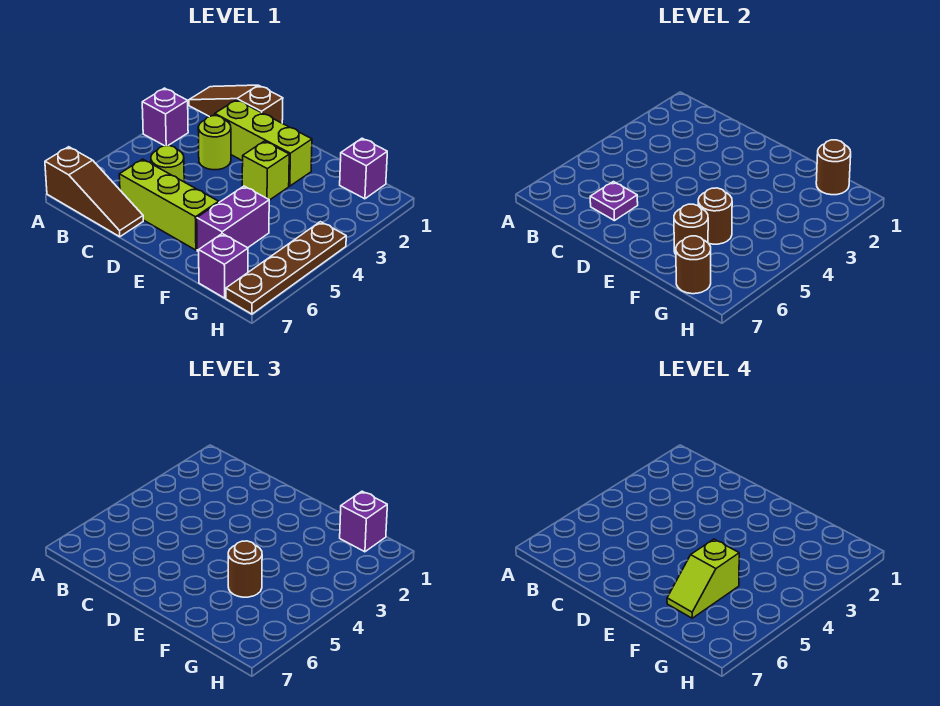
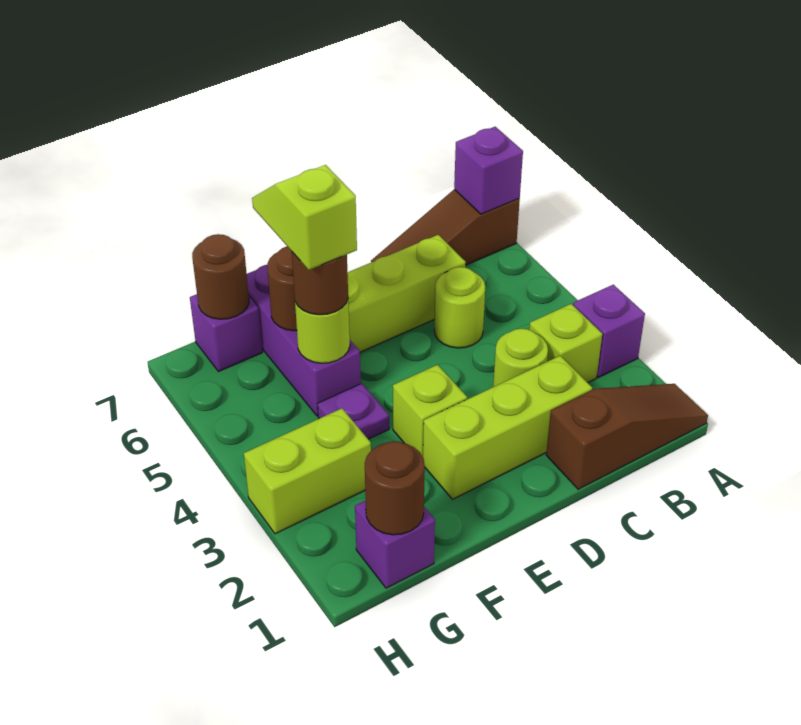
none -> lime brick B3 level 1
purple plate C6 level 2 -> purple plate F4 level 1
purple brick F5:F6 level 1 -> purple brick F5:F7 level 1
brown round brick F5 level 2 -> lime round brick F5 level 2
purple brick G1 level 3 -> purple brick A7 level 2
none -> lime brick G3:H3 level 1
brown plate H4:H7 level 1 -> none

